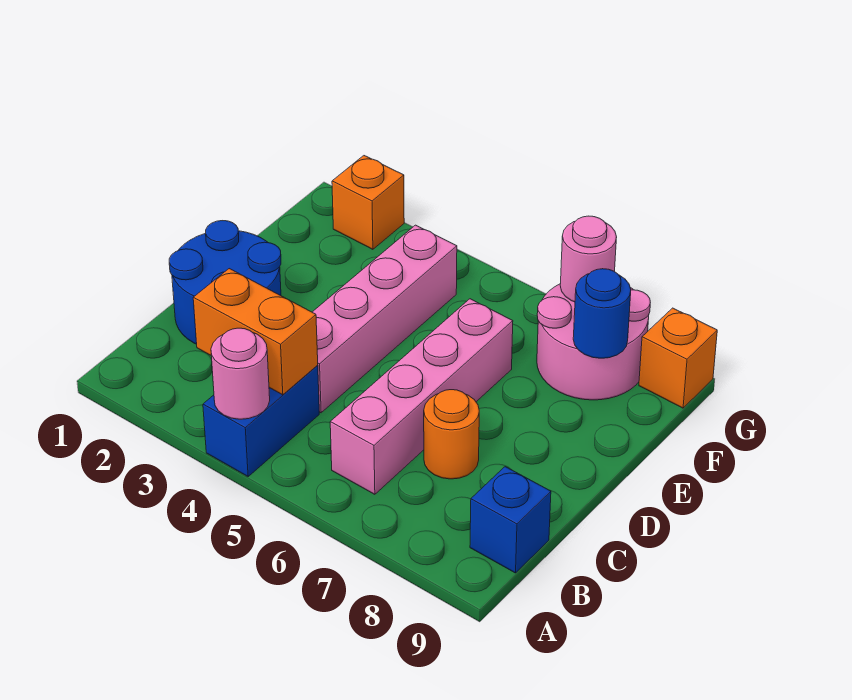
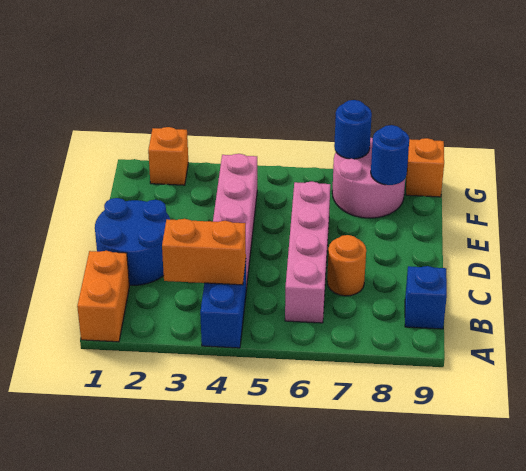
none -> orange brick A1:B1 level 1
pink round brick A4 level 2 -> none
pink round brick G7 level 2 -> blue round brick G7 level 2

